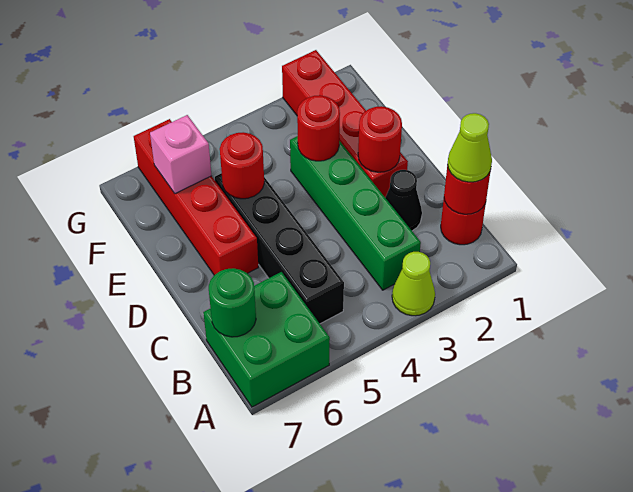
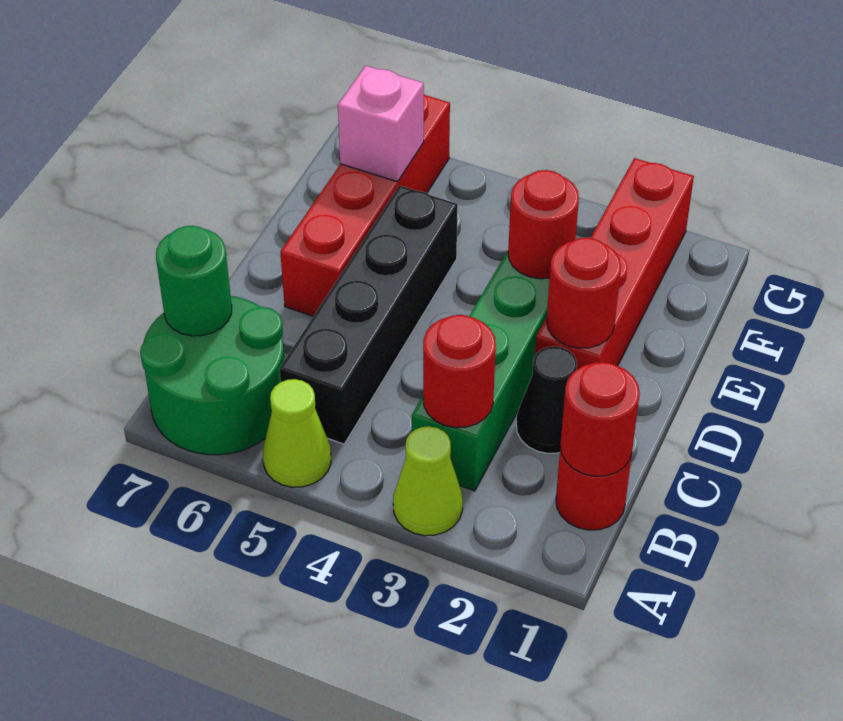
green brick A6:B7 level 1 -> green round brick A6:B7 level 1
lime cone B1 level 3 -> lime cone A5 level 1
red round brick E5 level 2 -> red round brick B3 level 2

